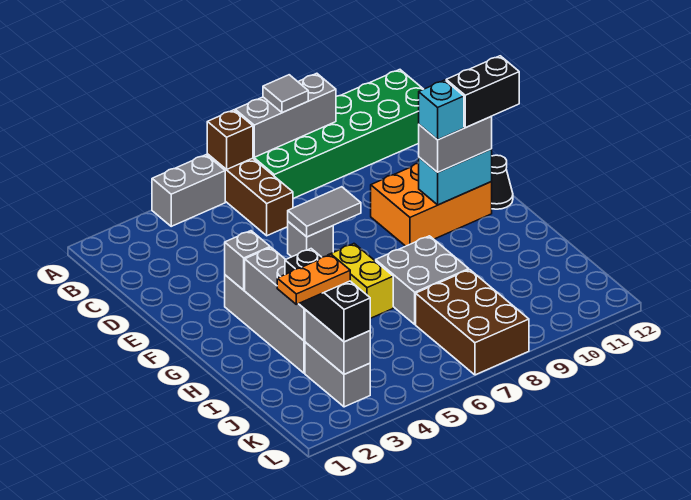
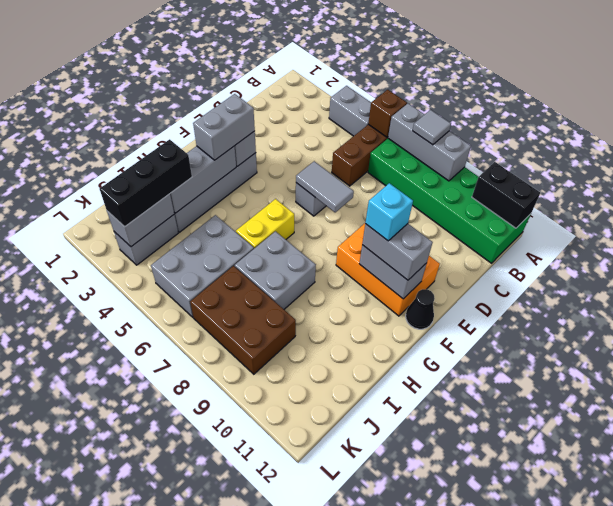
none -> grey brick F3:G3 level 3
cyan brick F10:F11 level 2 -> grey brick F10:F11 level 2
black brick F11:F12 level 4 -> black brick A11:A12 level 2
none -> grey brick I5:K6 level 1
orange plate J2:J3 level 4 -> none
brown brick J7:L8 level 1 -> brown brick J7:K9 level 1

